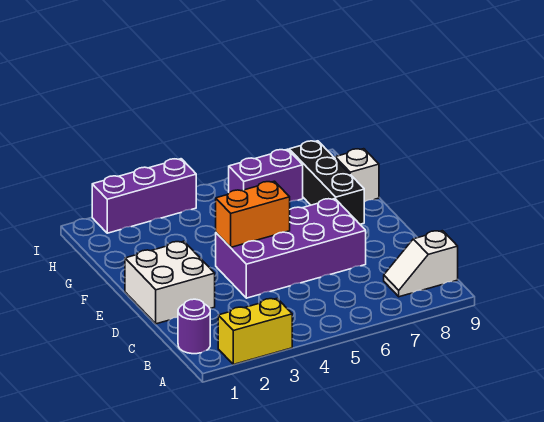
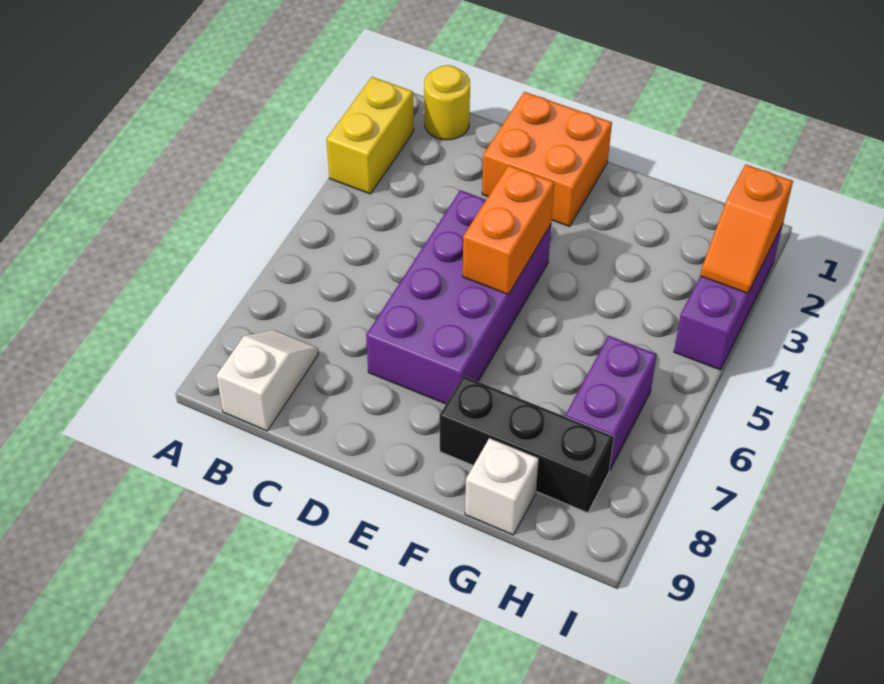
purple round brick B1 level 1 -> yellow round brick B1 level 1
white brick D1:E2 level 1 -> orange brick D1:E2 level 1
none -> orange slope I2:I3 level 2 top 2

